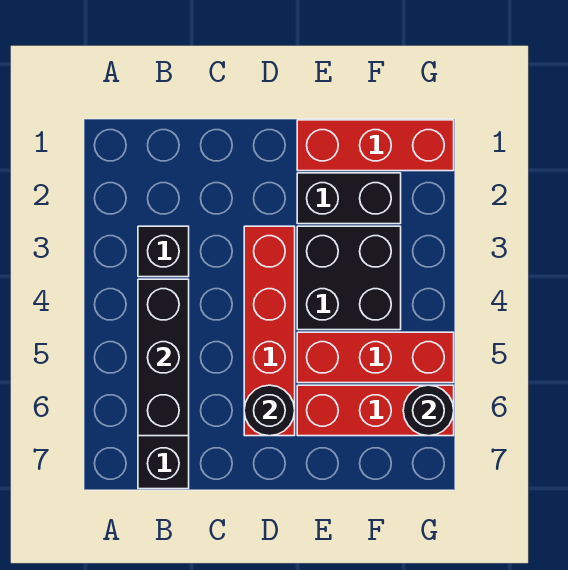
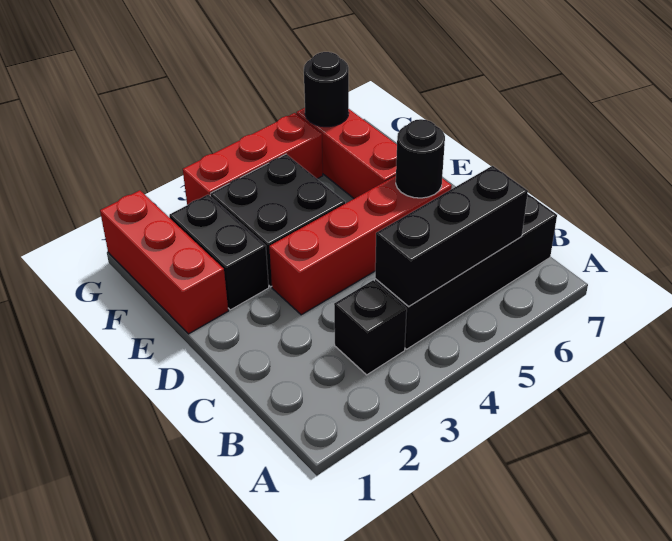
red brick E5:G5 level 1 -> red brick G3:G5 level 1

